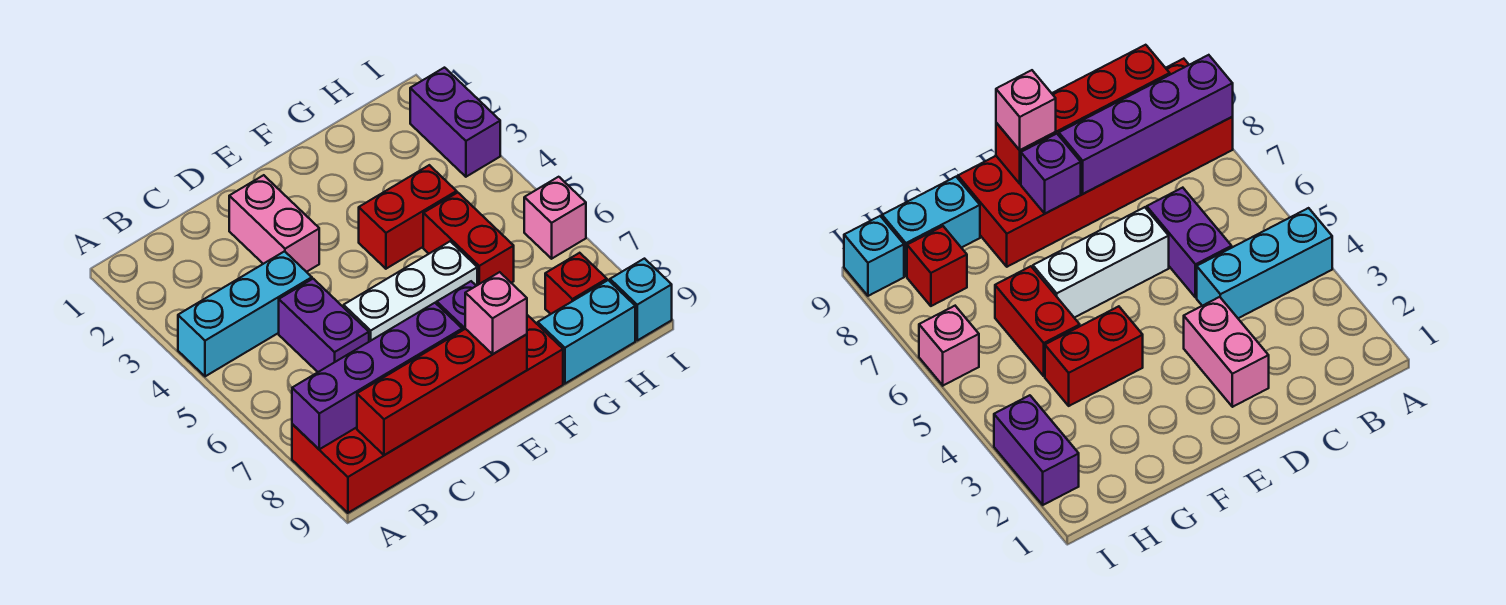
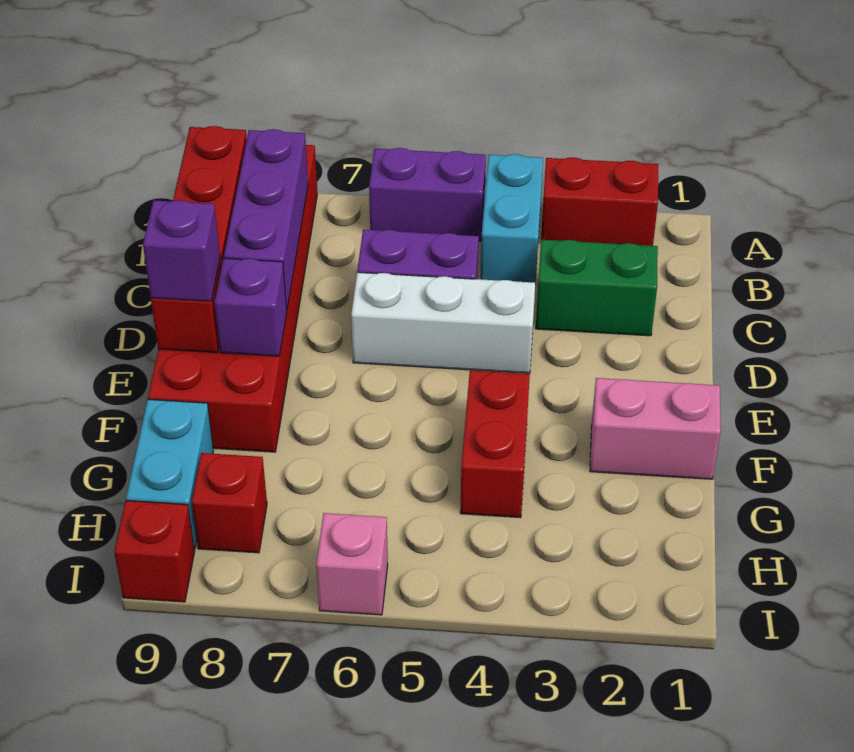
cyan brick A4:C4 level 1 -> cyan brick A4:B4 level 1
purple brick A8:D8 level 2 -> purple brick B8:D8 level 2
none -> green brick C2:C3 level 1
pink brick D2:D3 level 1 -> pink brick F1:F2 level 1
white brick D6:F6 level 1 -> white brick D4:D6 level 1
pink brick E9 level 3 -> purple brick E9 level 3
red brick G5:G6 level 1 -> red brick A2:A3 level 1
purple brick I2:I3 level 1 -> purple brick A5:A6 level 1
cyan brick I9 level 1 -> red brick I9 level 1

